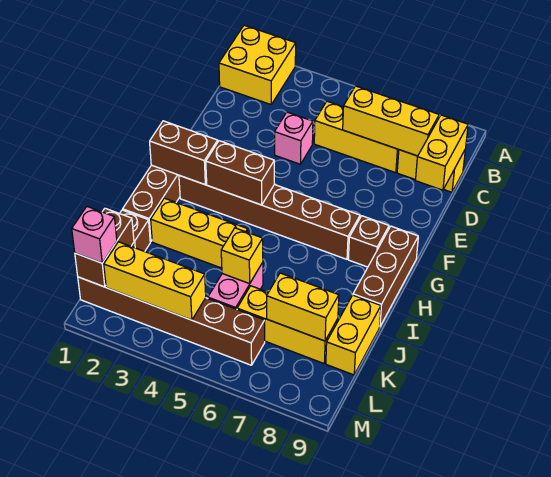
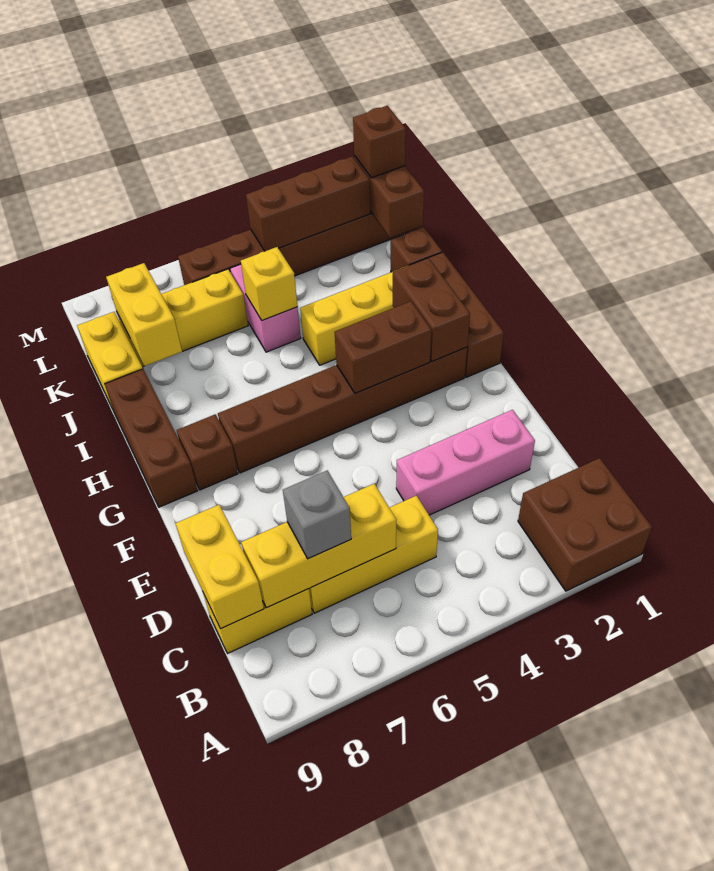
yellow brick A1:B2 level 1 -> brown brick A1:B2 level 1
none -> grey brick C7 level 3
pink brick D4 level 1 -> pink brick D2:D4 level 1
brown brick G1:G2 level 2 -> brown brick G2:H2 level 2
yellow brick K7:K8 level 2 -> yellow brick J8:K8 level 2
pink brick L1 level 3 -> brown brick L1 level 3
yellow brick L2:L4 level 2 -> brown brick L2:L4 level 2

